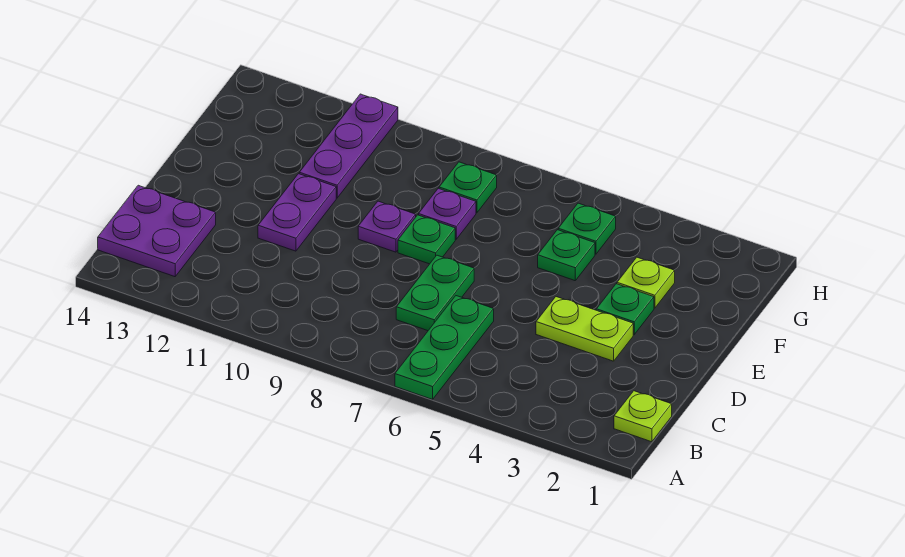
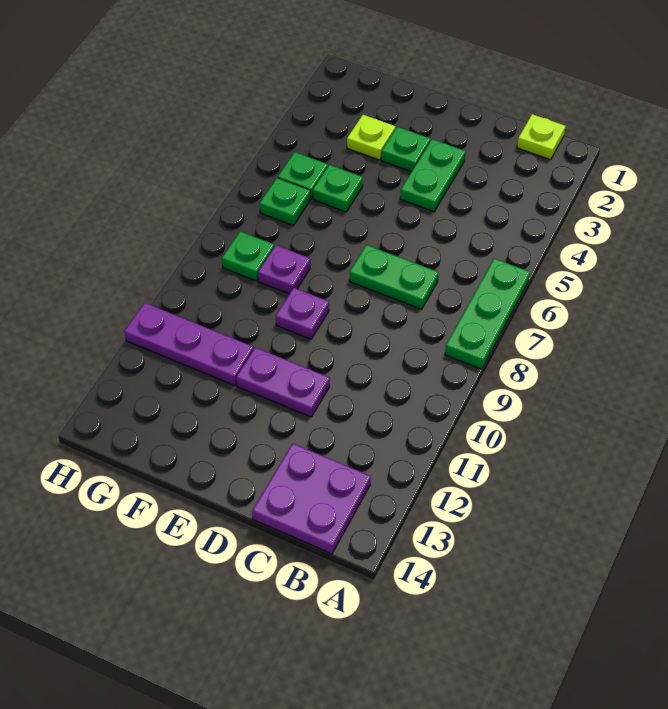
green plate A6:C6 level 1 -> green plate A6:A8 level 1
lime plate D3:D4 level 1 -> green plate D3:D4 level 1
green plate E8 level 1 -> green plate G6 level 1

